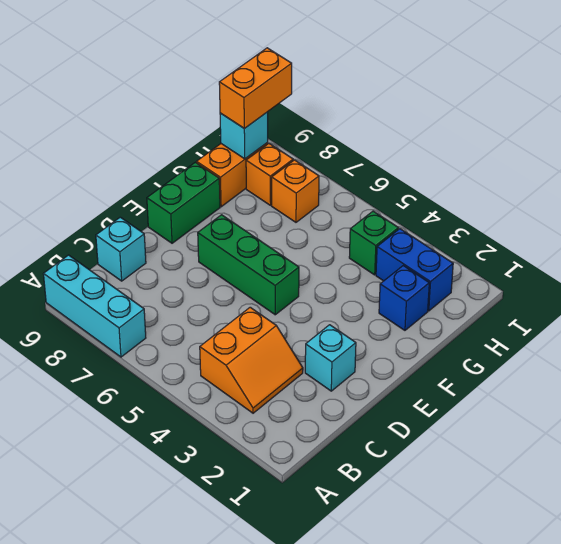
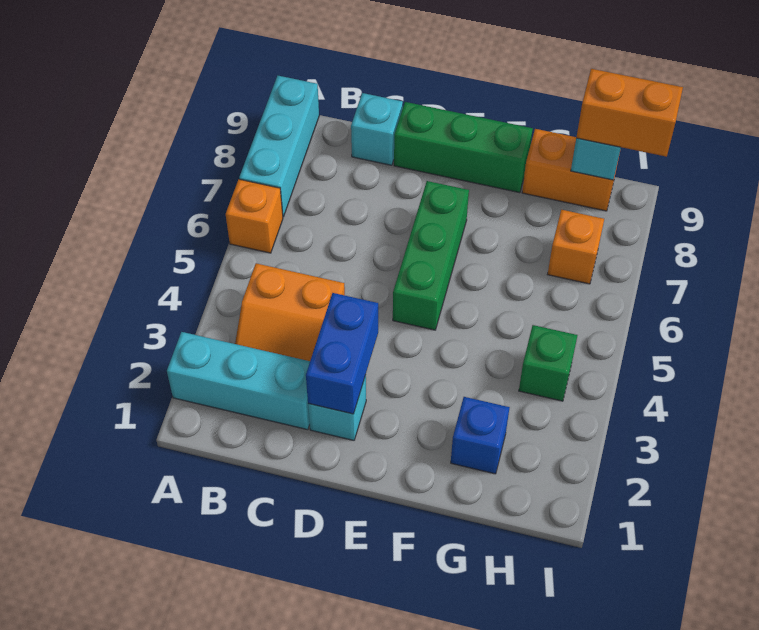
none -> cyan brick A2:C2 level 1
green brick E9:F9 level 1 -> green brick D9:F9 level 1
blue brick H2:H3 level 1 -> blue brick D2:D3 level 2
orange brick H8 level 1 -> orange brick A6 level 1

